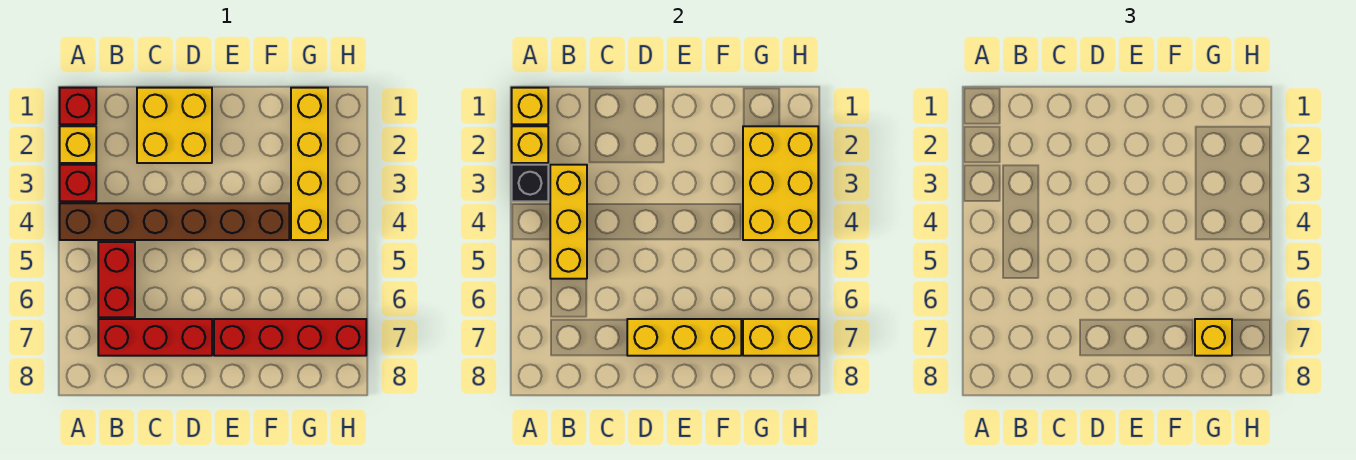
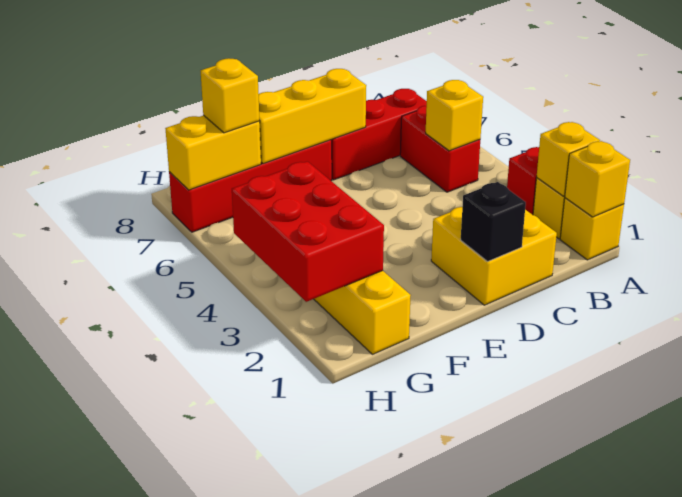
red brick A1 level 1 -> yellow brick A1 level 1
black brick A3 level 2 -> black brick D1 level 2
brown brick A4:F4 level 1 -> none
yellow brick B3:B5 level 2 -> yellow brick B5 level 2
yellow brick G2:H4 level 2 -> red brick G2:H4 level 2

